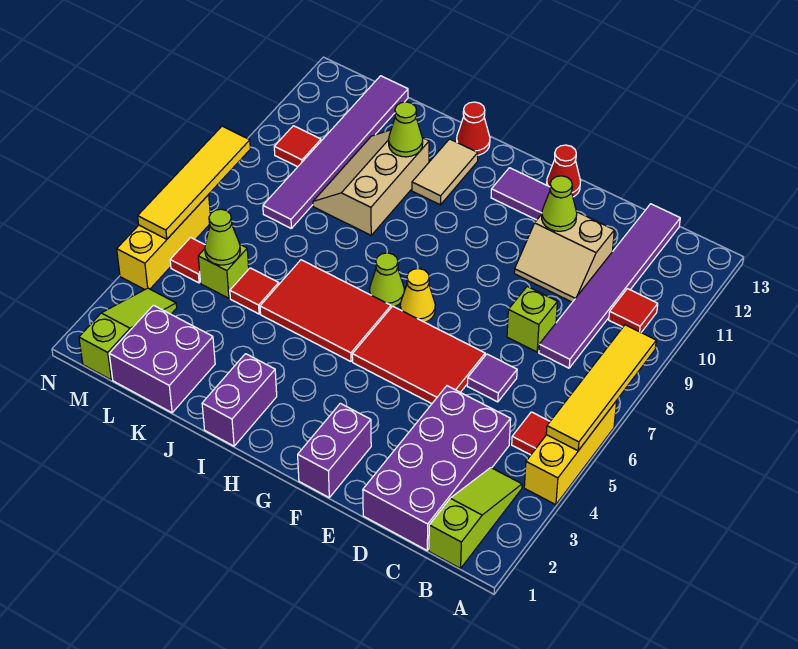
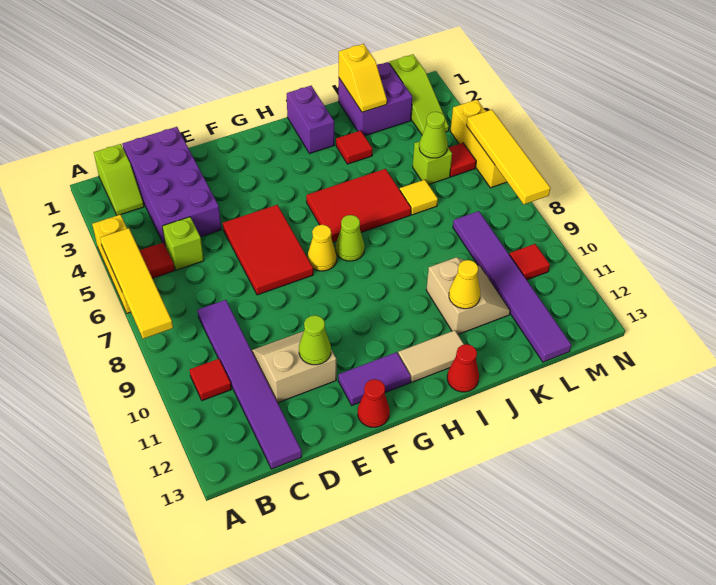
lime slope B1:B3 level 1 top 1 -> lime slope B1:B2 level 1 top 1
purple tile D6 level 1 -> none
lime brick D8 level 1 -> lime brick C5 level 1
red tile E5:G6 level 1 -> red tile E5:F7 level 1
purple brick F1:F2 level 1 -> none
tan tile I11:I12 level 1 -> tan tile H12:I12 level 1
tan slope J9:K11 level 1 top J -> tan slope J10:K11 level 1 top J
lime cone J11 level 2 -> yellow cone J11 level 2
none -> yellow slope K1:K2 level 2 top 1
red tile K5 level 1 -> red tile J3 level 1
none -> yellow tile K6 level 1

